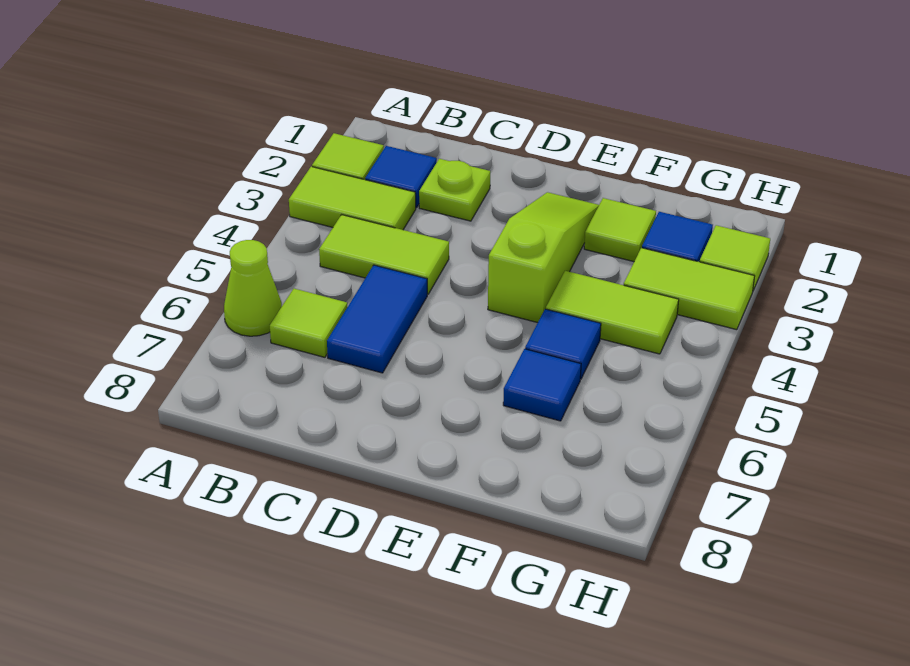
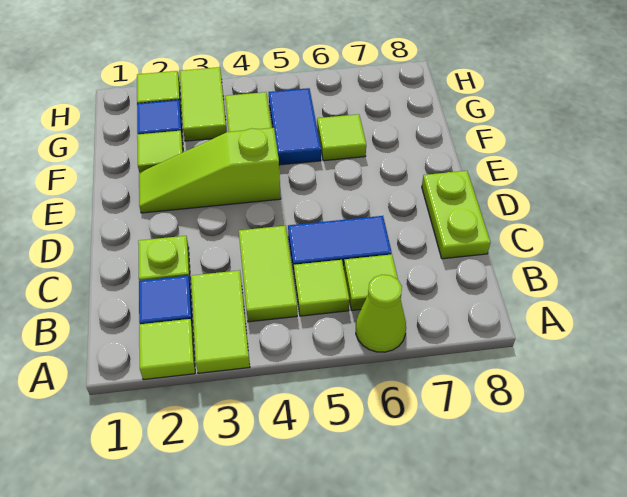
none -> lime tile B5 level 1
none -> lime plate C8:D8 level 1
blue tile F5 level 1 -> blue tile F5:G5 level 1
blue tile F6 level 1 -> lime tile F6 level 1

